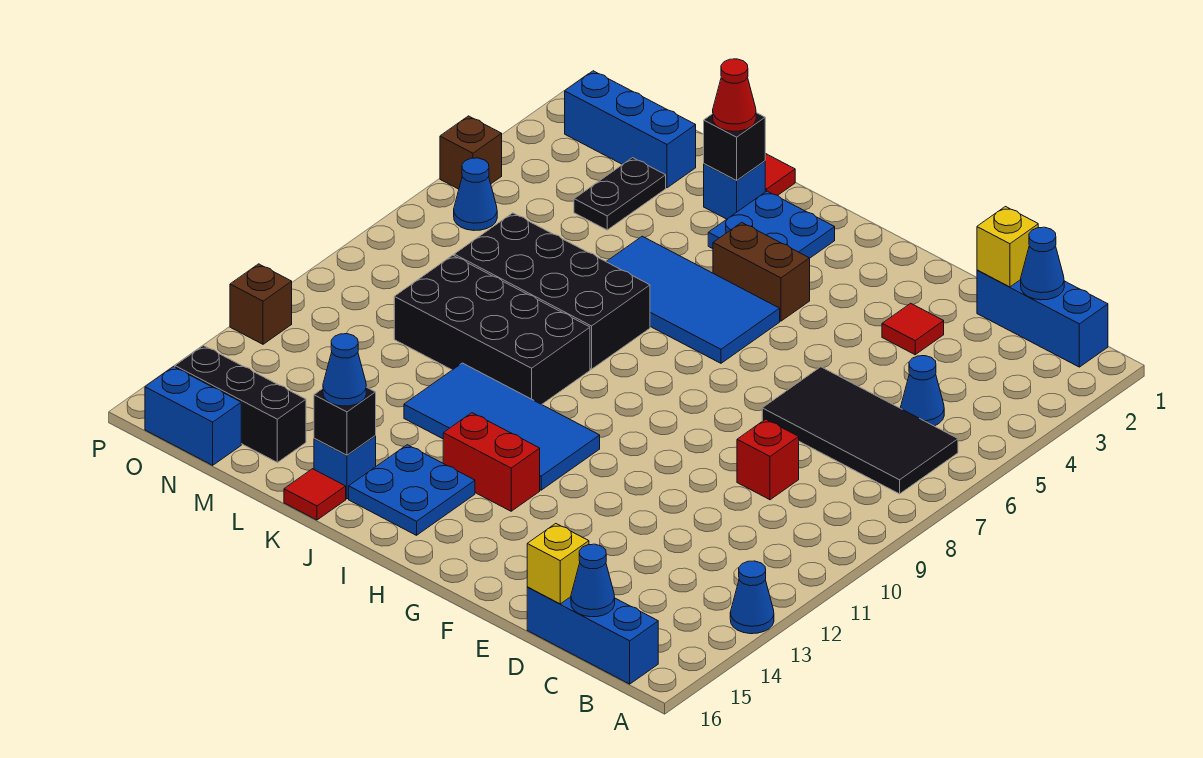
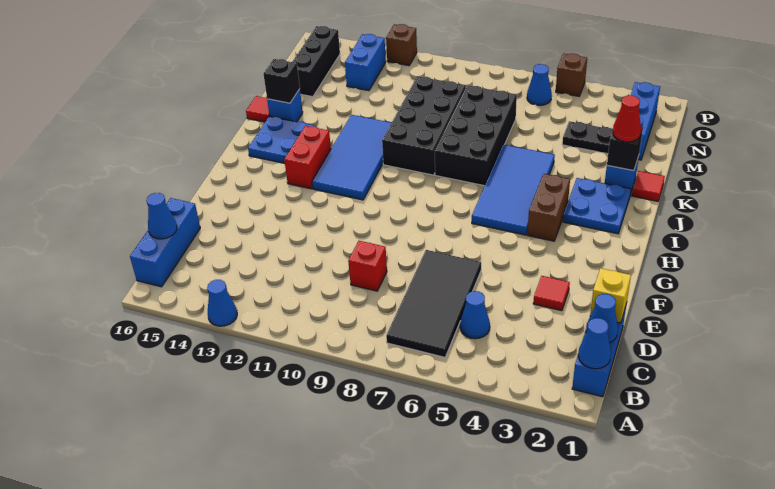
yellow brick D16 level 2 -> none
blue cone K15 level 3 -> blue cone B1 level 2
blue brick N16:O16 level 1 -> blue brick N13:O13 level 1

